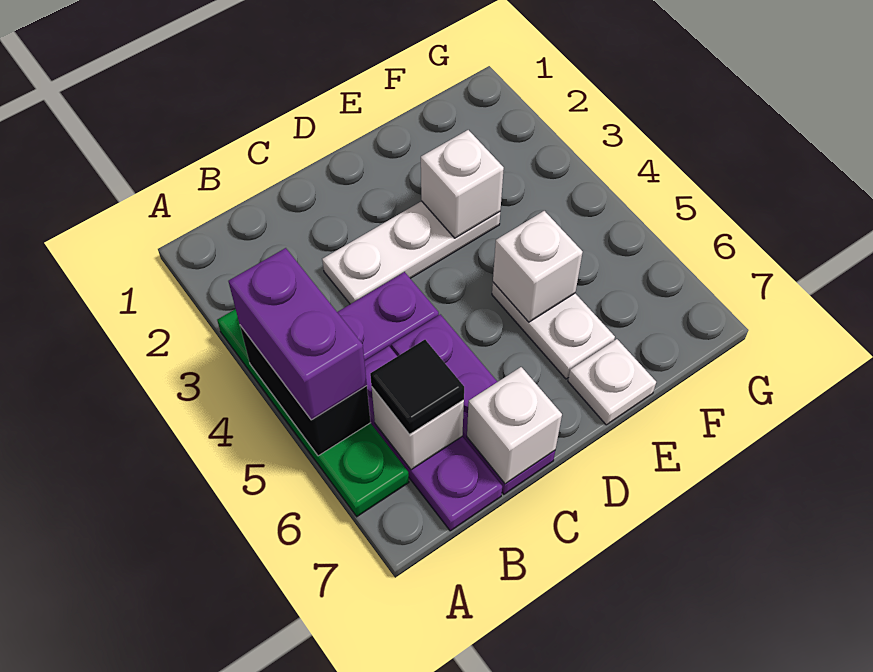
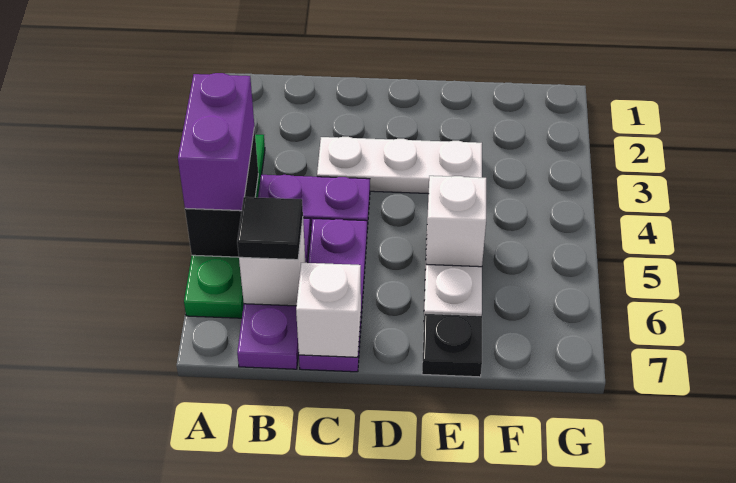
white brick E3 level 2 -> none
white plate E7 level 1 -> black plate E7 level 1

